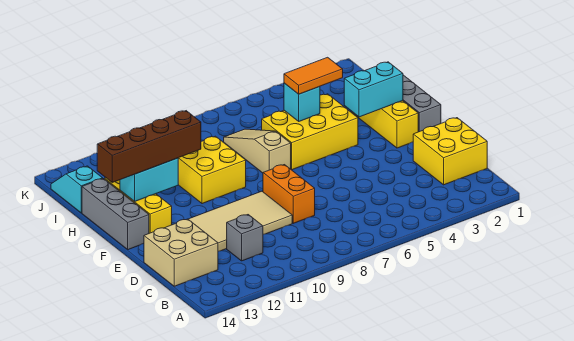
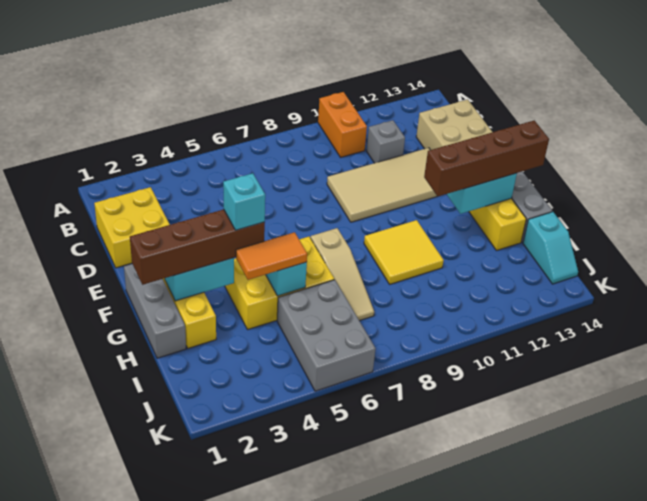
orange brick D8:E8 level 1 -> orange brick A10:B10 level 1
none -> brown brick G1:G4 level 3
none -> cyan brick G4 level 4
yellow brick G9:H10 level 1 -> yellow tile G9:H10 level 1
none -> grey brick I5:K6 level 1

